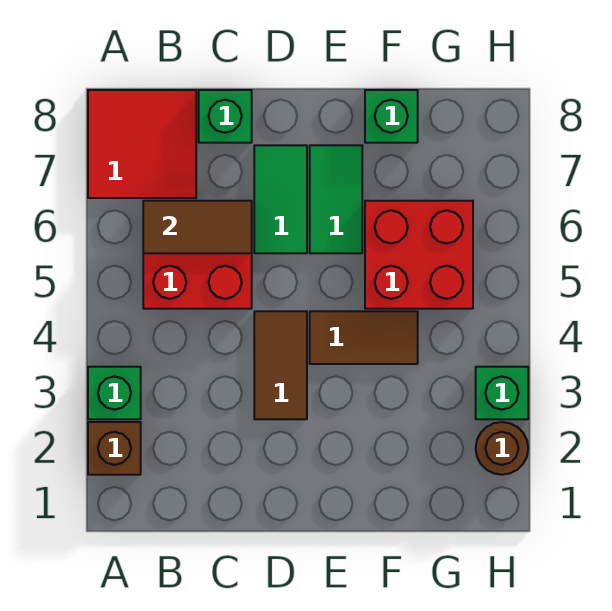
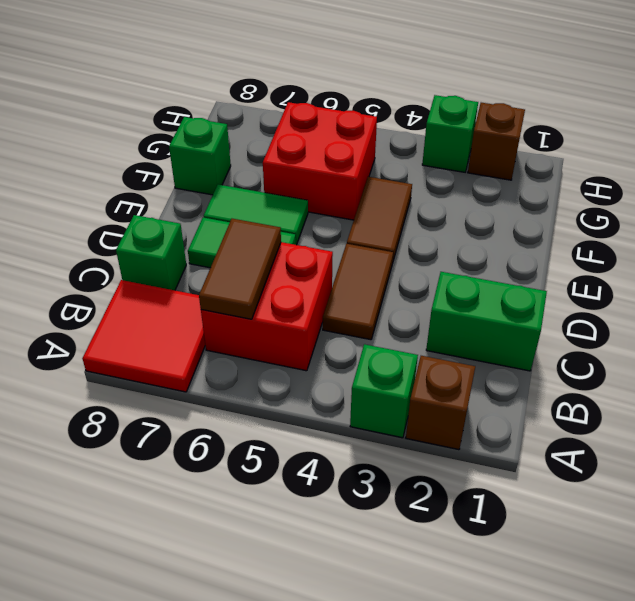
none -> green brick C1:C2 level 1
brown tile D3:D4 level 1 -> brown tile C4:D4 level 1
brown round brick H2 level 1 -> brown brick H2 level 1

